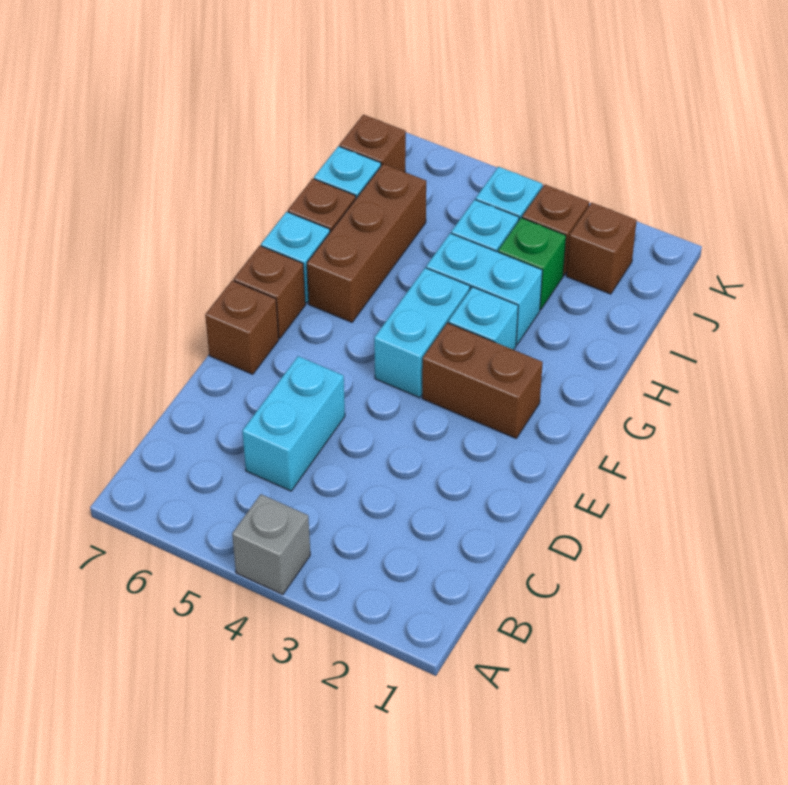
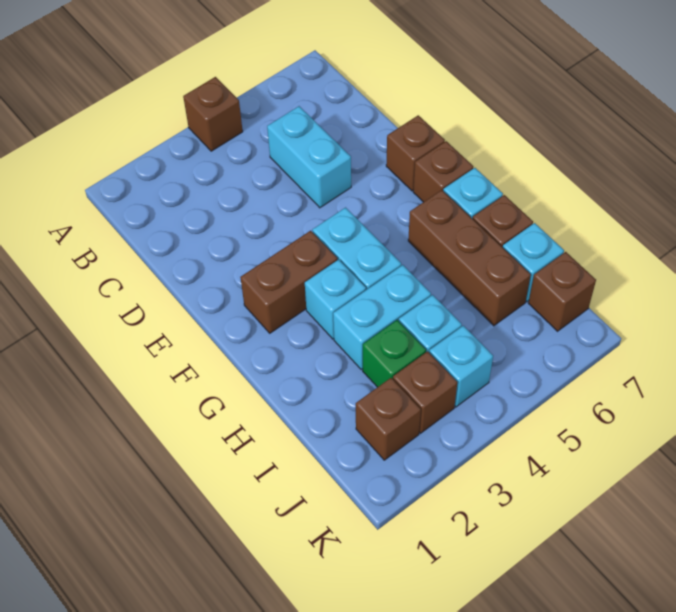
grey brick A4 level 1 -> brown brick A4 level 1

